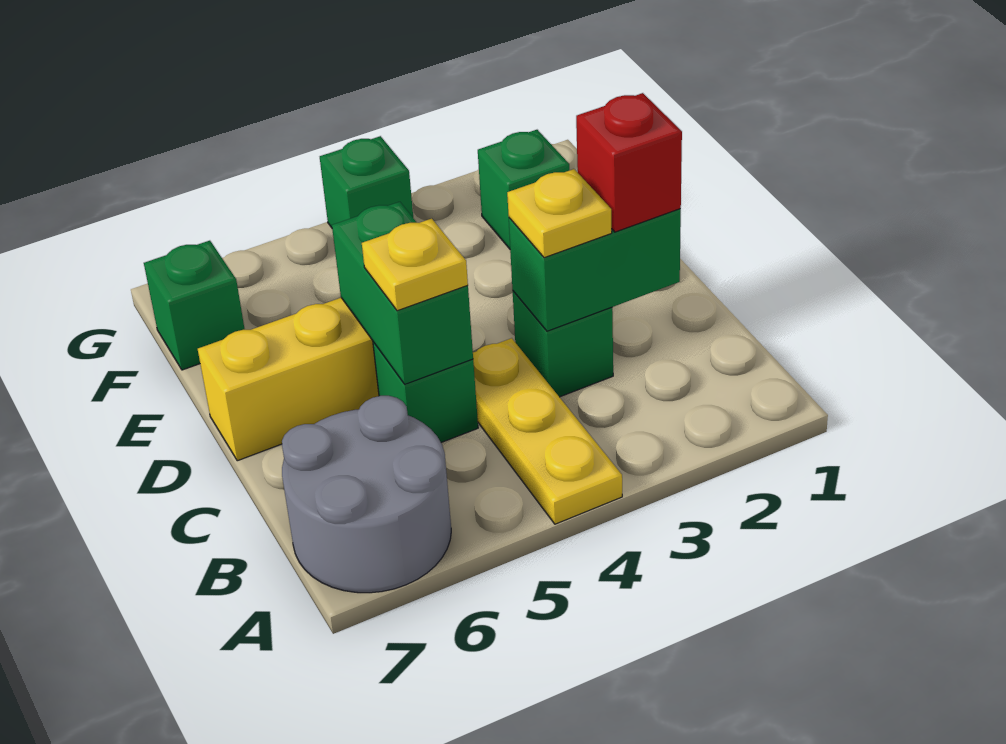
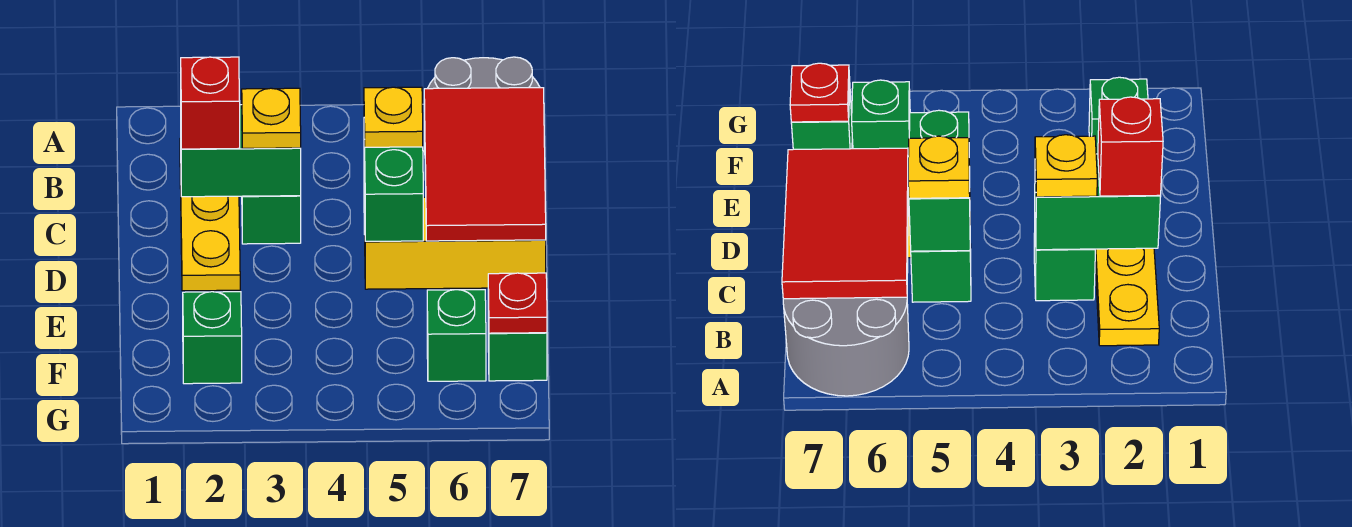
yellow plate A4:C4 level 1 -> yellow plate B2:D2 level 1
none -> red tile B6:D7 level 2
none -> red plate F7 level 2
green brick G4 level 1 -> green brick F6 level 1

